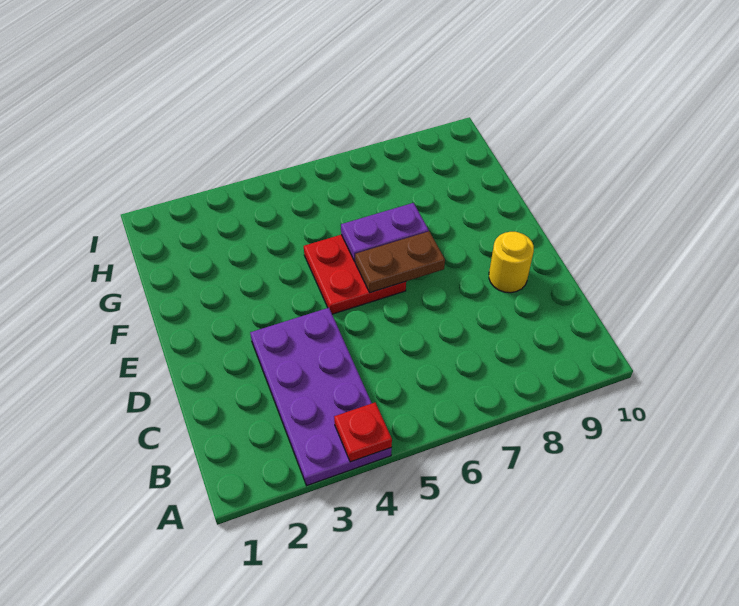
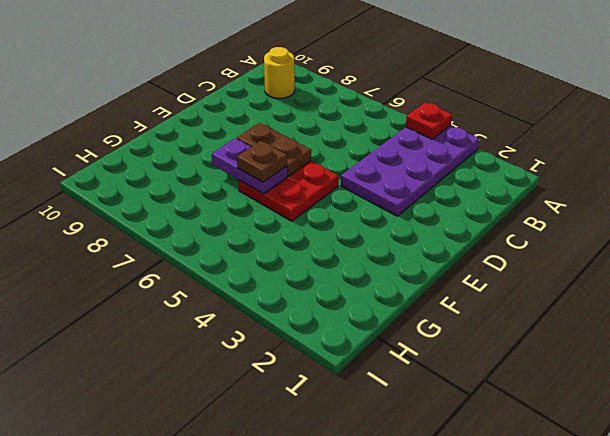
yellow round brick D9 level 1 -> yellow round brick B9 level 1
none -> brown plate F6 level 3

